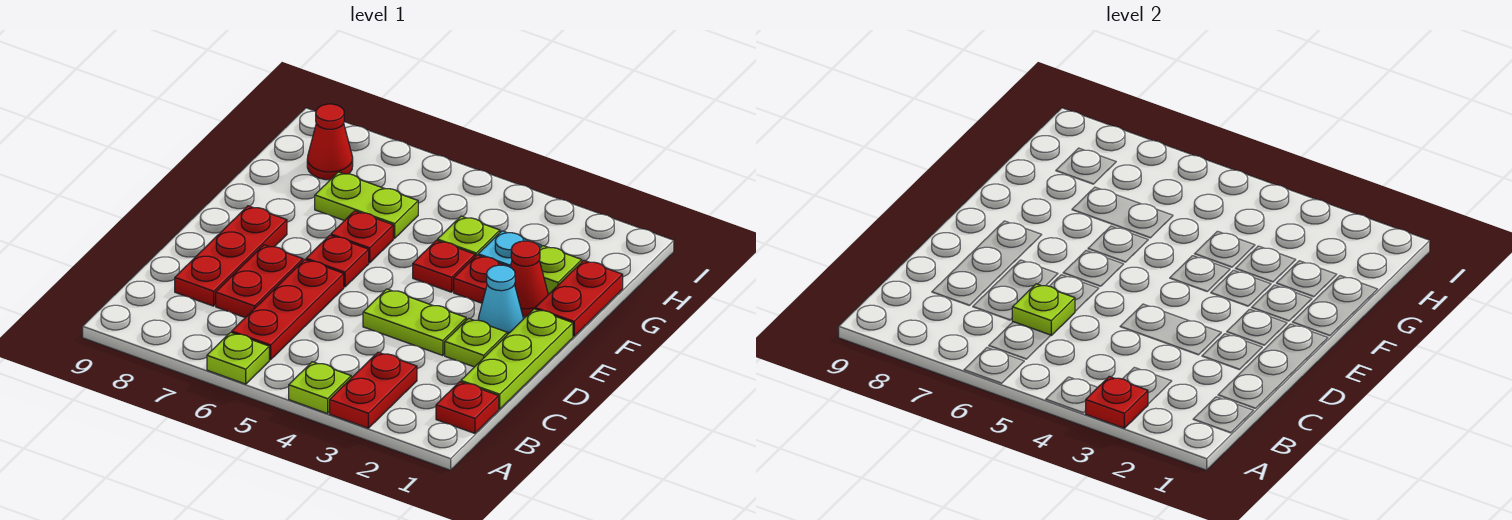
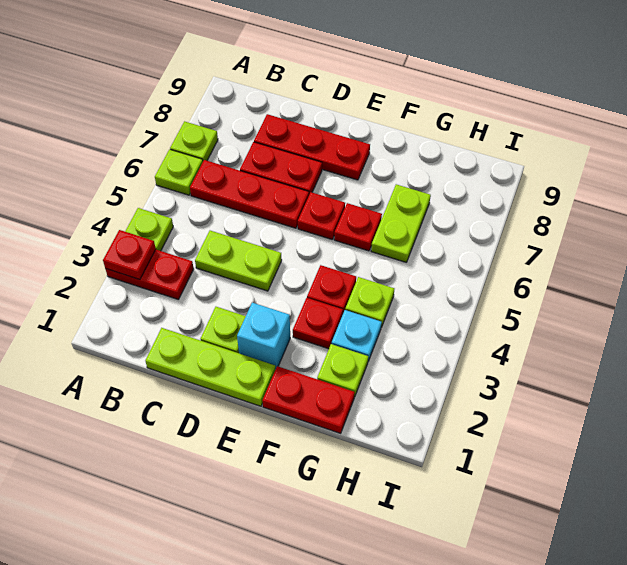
red plate B1 level 1 -> none
lime plate C6 level 2 -> lime plate A7 level 1
lime plate D3:D4 level 1 -> lime plate C4:D4 level 1
cyan cone E2 level 1 -> cyan brick E2 level 1
red cone F2 level 1 -> none
red cone H8 level 1 -> none

